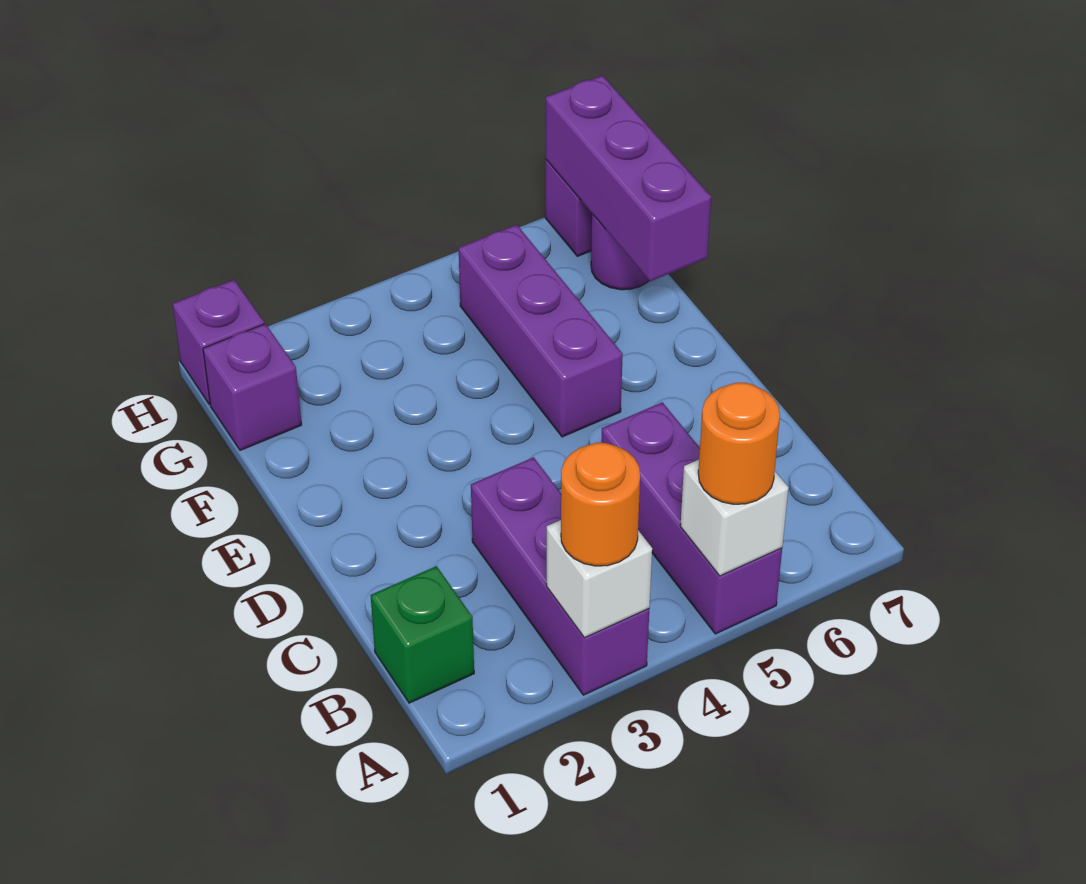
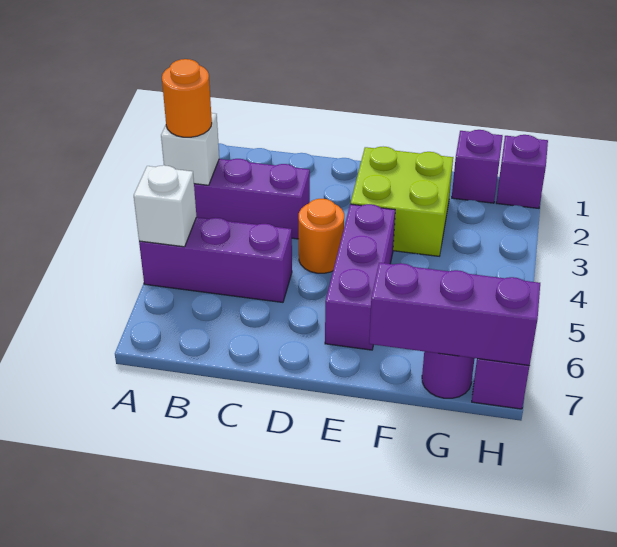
orange round brick A5 level 3 -> orange round brick D4 level 1
green brick B1 level 1 -> none
none -> lime brick E2:F3 level 1
purple brick E5:G5 level 1 -> purple brick E4:E6 level 1

